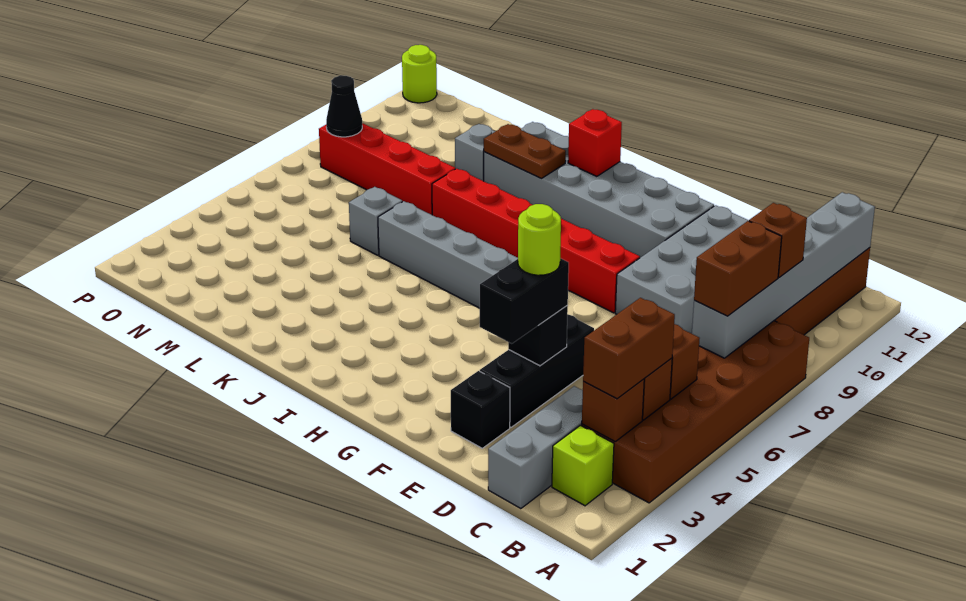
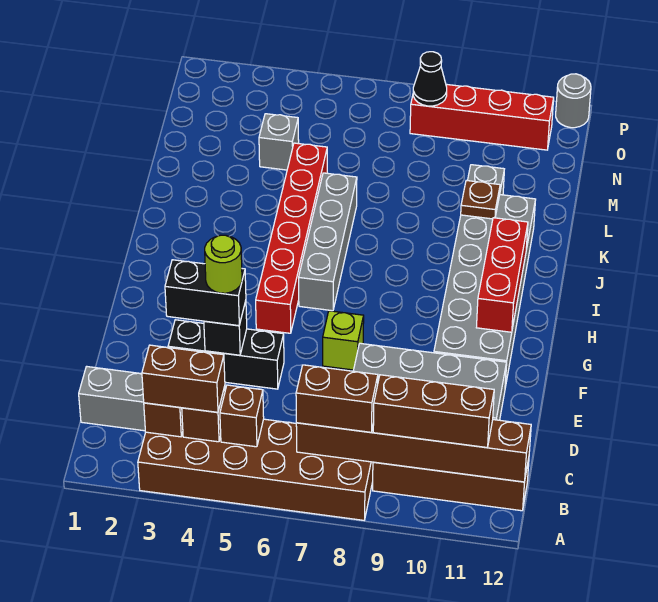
lime brick B2 level 1 -> lime brick F7 level 1
grey brick B7:B12 level 2 -> brown brick B7:B12 level 2
brown brick B9 level 3 -> brown brick B9:B11 level 3
black brick E2 level 1 -> none
red brick F8:K8 level 1 -> red brick G5:L5 level 1
red brick I11 level 2 -> red brick G11:I11 level 2
brown plate J10:K10 level 2 -> brown plate K10 level 2
grey brick L6 level 1 -> grey brick M4 level 1
red brick L8:O8 level 1 -> red brick O8:O11 level 1
lime round brick P12 level 1 -> grey round brick P12 level 1

